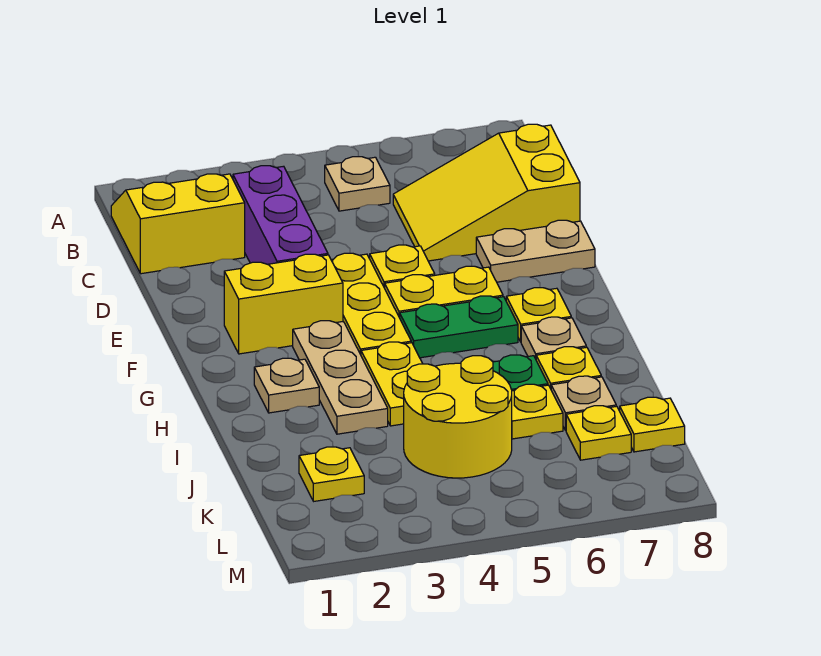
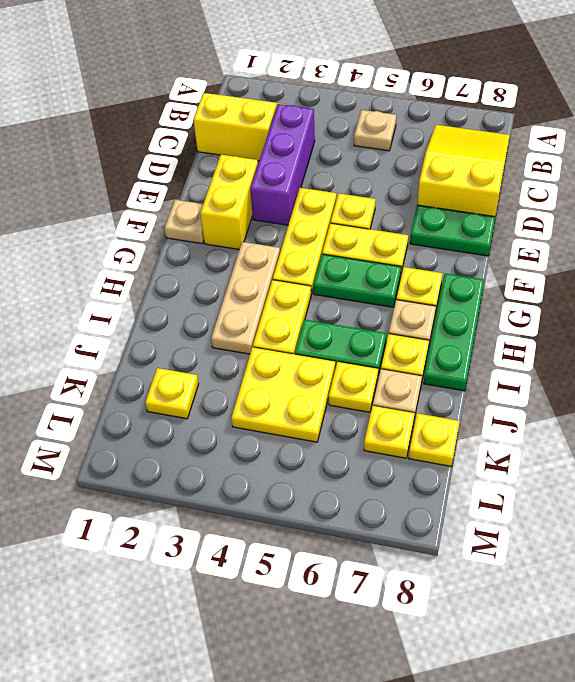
yellow slope C6:D8 level 1 top 8 -> yellow slope B7:D8 level 1 top D
tan plate E7:E8 level 1 -> green plate E7:E8 level 1
yellow brick F2:F3 level 1 -> yellow brick E2:F2 level 1
none -> green plate G8:I8 level 1
tan plate H2 level 1 -> tan plate F1 level 1
yellow round brick J4:K5 level 1 -> yellow plate J4:K5 level 1

